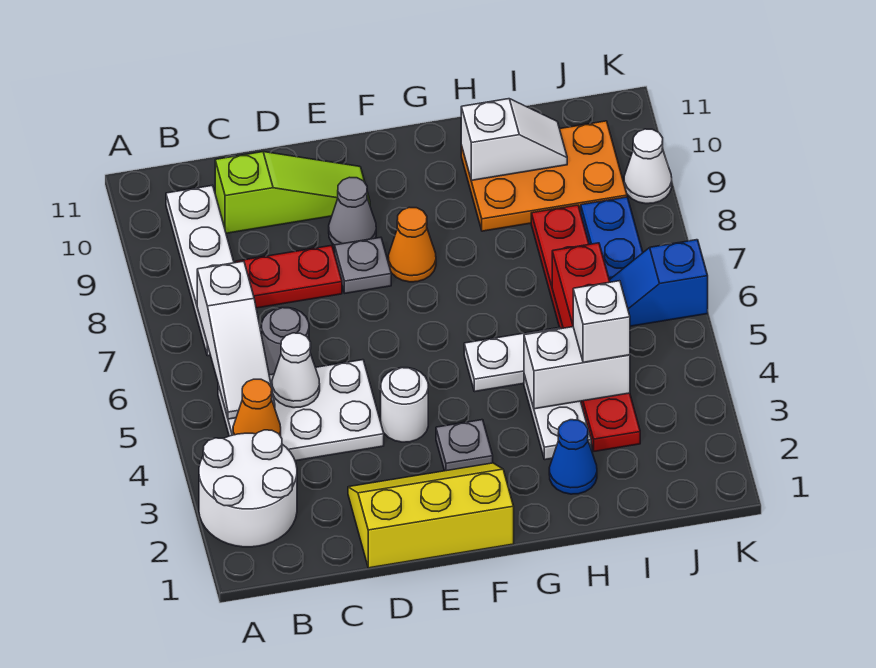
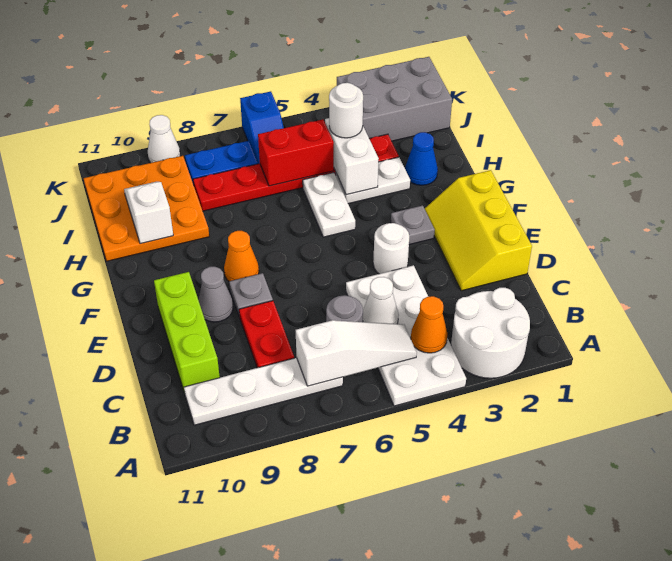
white plate B4:D5 level 1 -> white plate A4:D5 level 1
lime slope C10:E10 level 1 top C -> lime brick C10:E10 level 1
orange plate H9:J10 level 1 -> orange plate H9:J11 level 1
white brick I4 level 3 -> white round brick I4 level 3
none -> grey brick J1:K3 level 1

